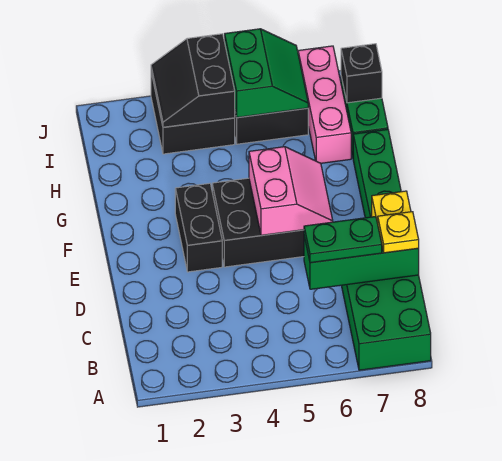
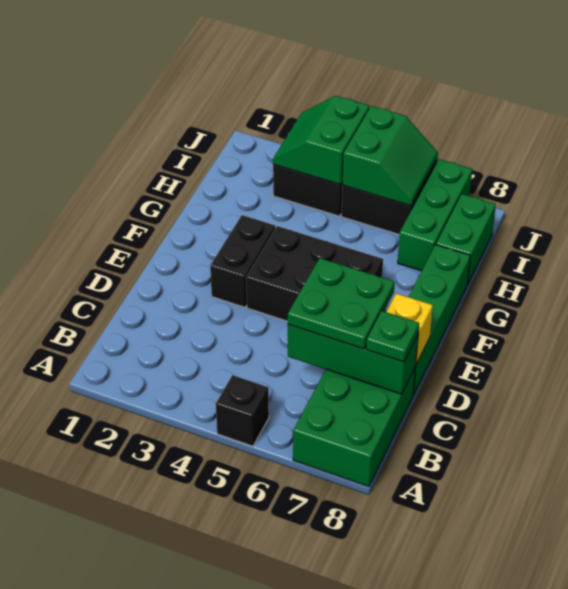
green plate C6:C7 level 3 -> green plate C6:D7 level 3
yellow plate C8 level 3 -> green plate C8 level 3
pink slope E5:F6 level 2 top 5 -> none
pink brick H7:J7 level 1 -> green brick H7:J7 level 1
black slope I3:J4 level 2 top 4 -> green slope I3:J4 level 2 top 4
black brick I8 level 2 -> black brick A5 level 1

